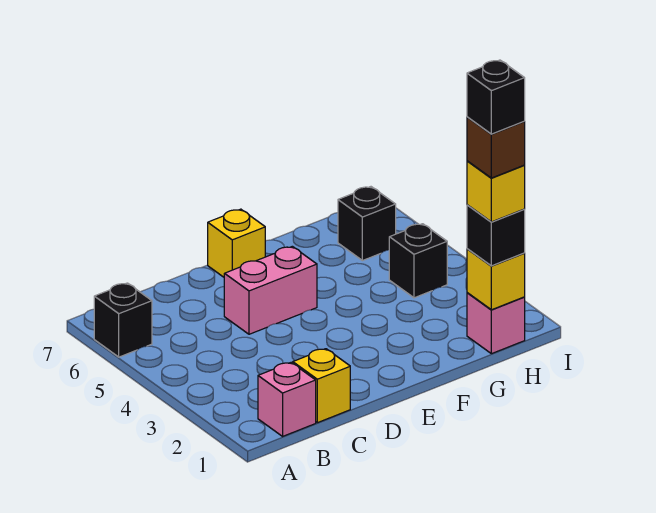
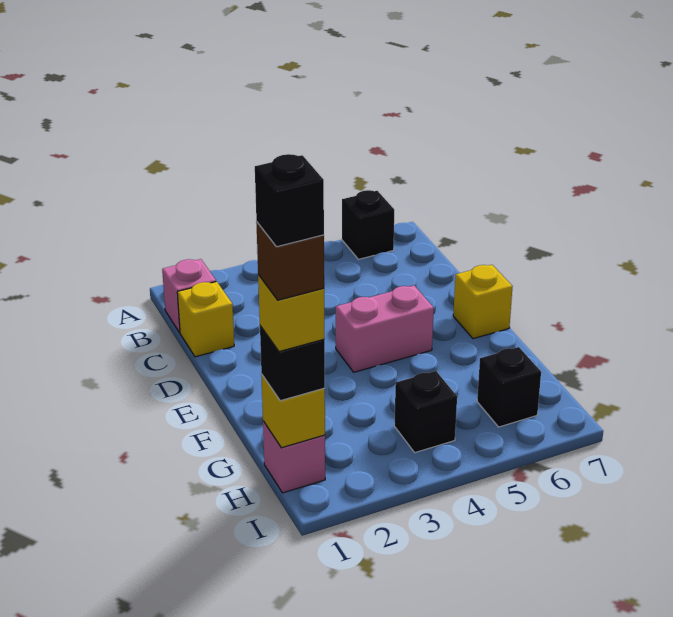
pink brick D5:E5 level 1 -> pink brick E4:E5 level 1

